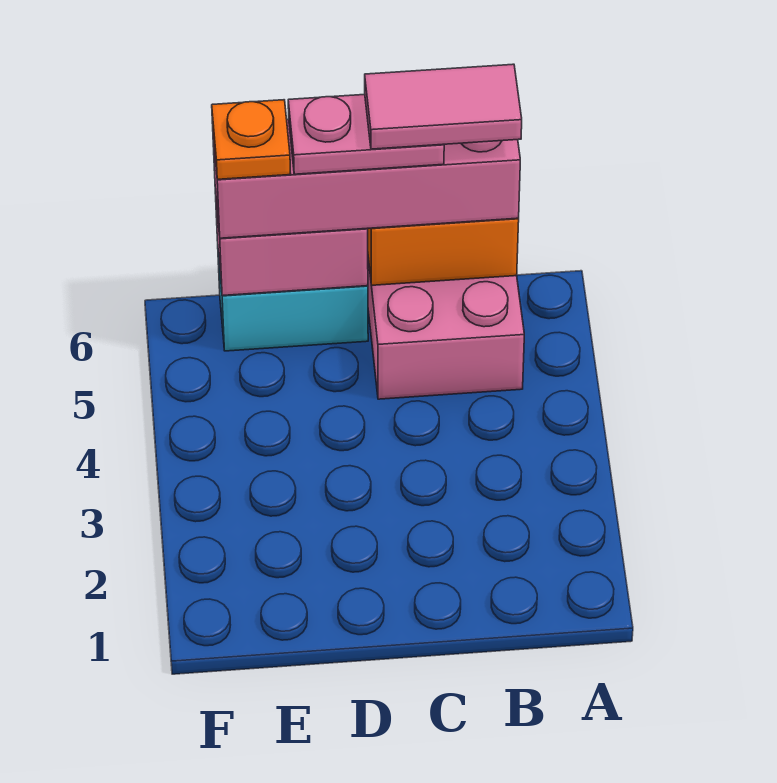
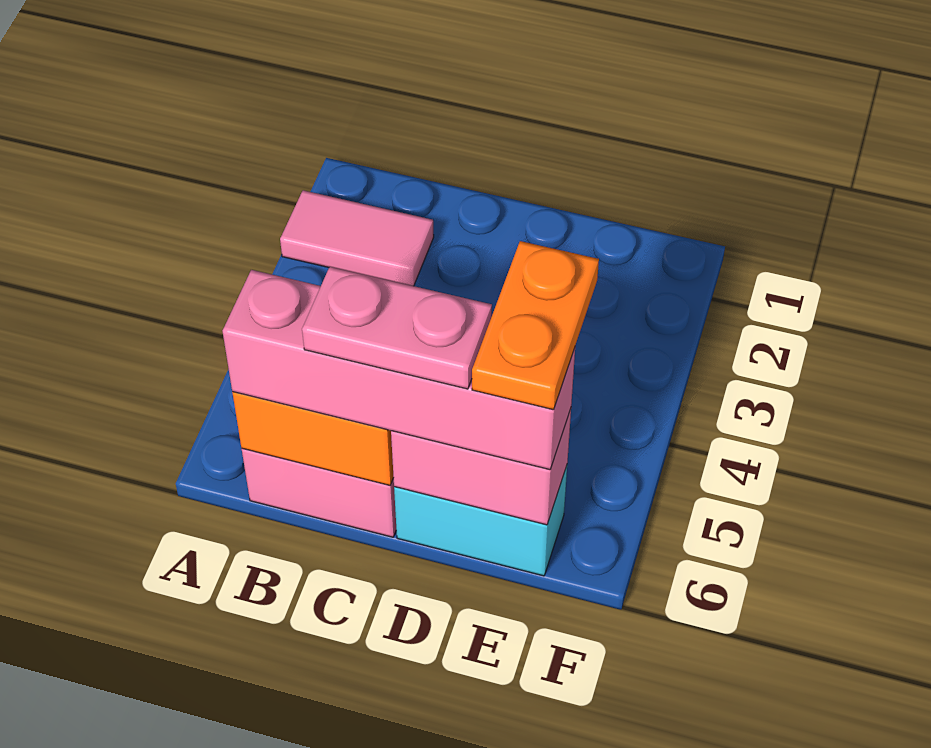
pink tile B6:C6 level 5 -> pink tile A2:B2 level 1
orange plate E6 level 4 -> orange plate E5:E6 level 4

